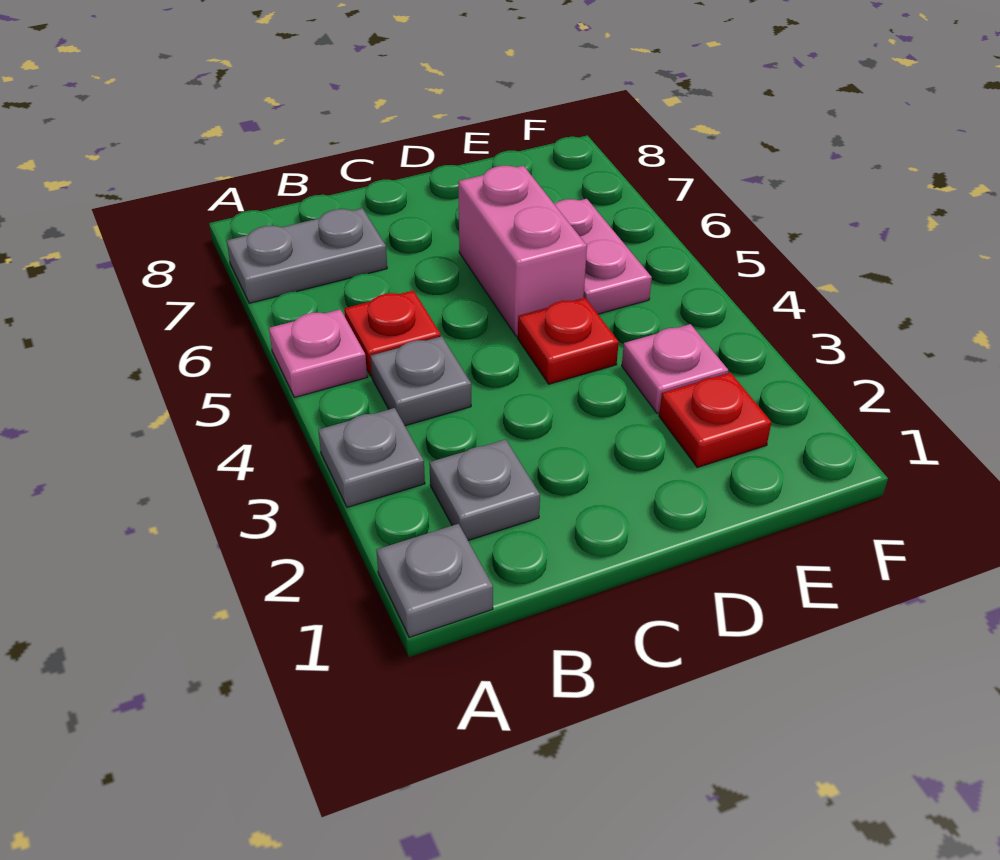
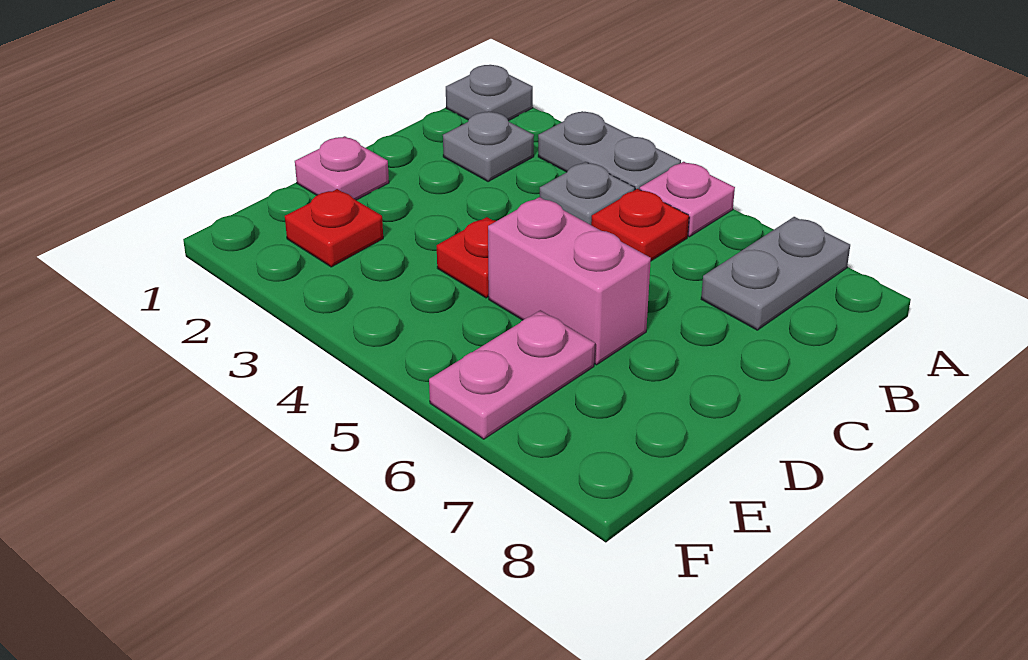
grey plate A3 level 1 -> grey plate A3:A4 level 1
pink plate E3 level 1 -> pink plate D1 level 1
pink plate E5:E6 level 1 -> pink plate E6:F6 level 1

